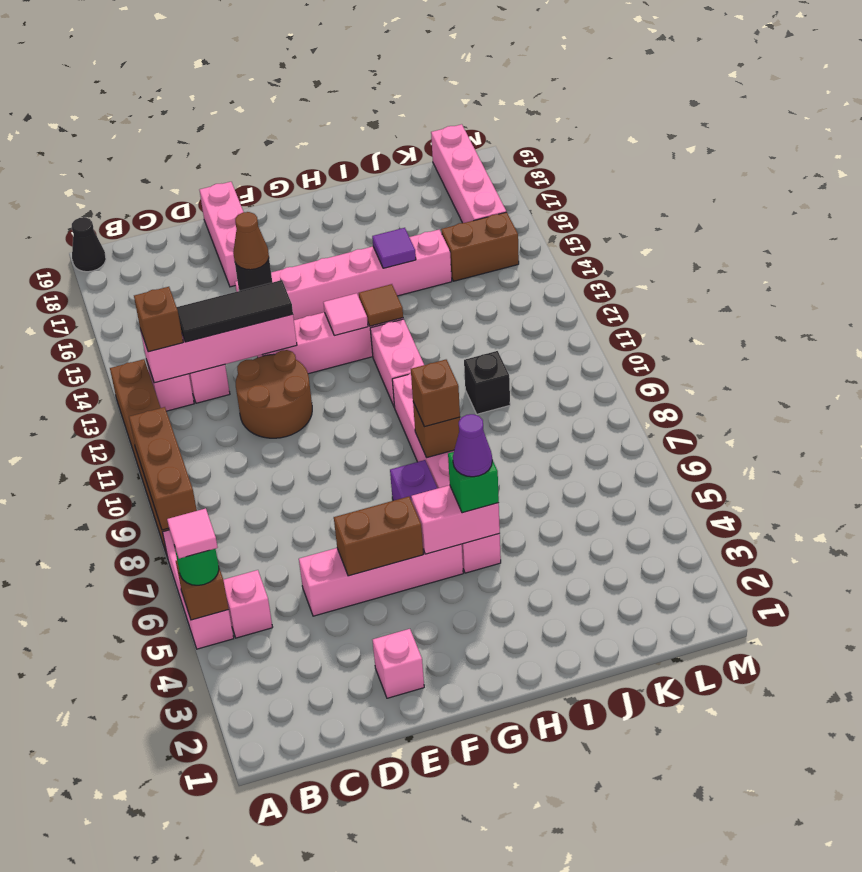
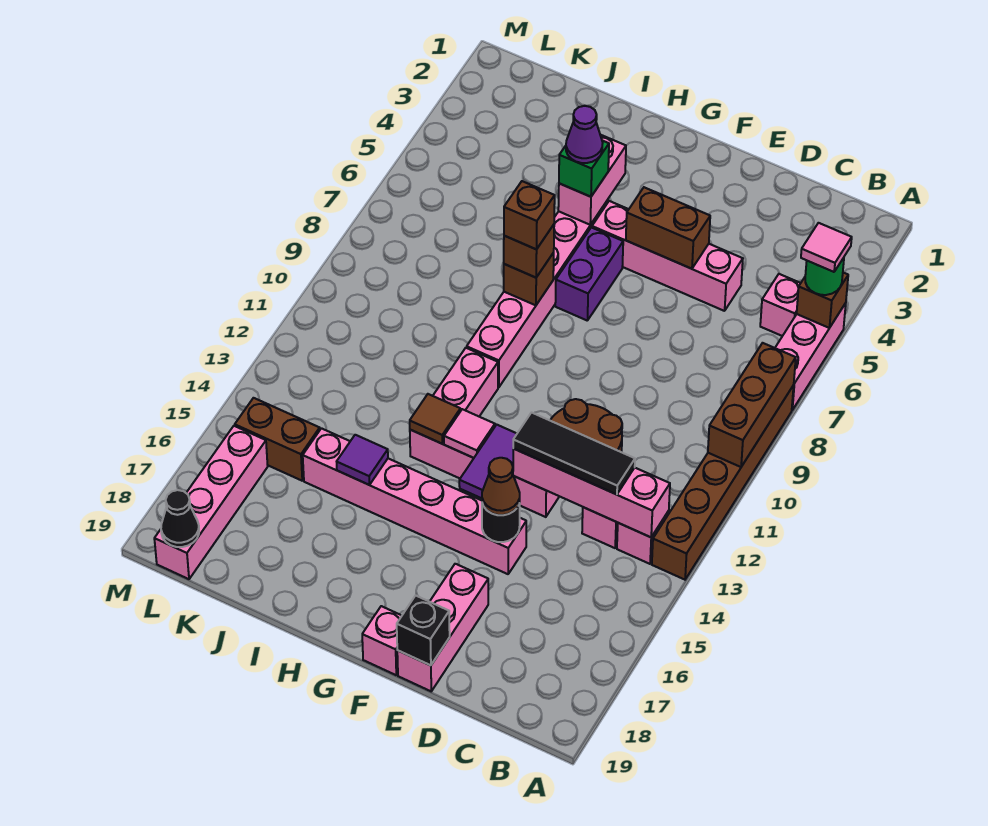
black cone A19 level 1 -> black cone L19 level 2
brown brick B13 level 3 -> brown brick H8 level 4
pink brick E2 level 1 -> pink brick F19 level 1
none -> purple tile F13:F14 level 2
pink brick G5:H5 level 2 -> pink brick H4:H5 level 2
black brick J10 level 1 -> black brick E19 level 2

